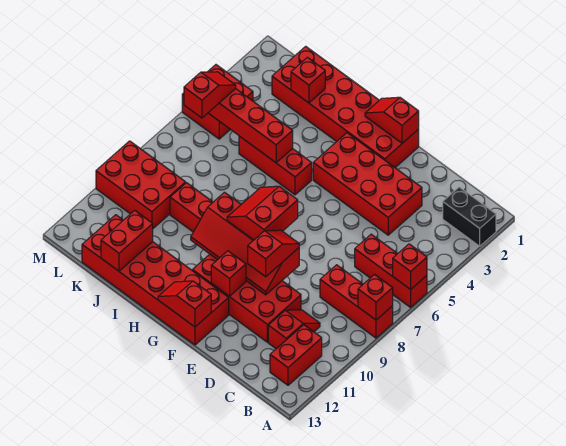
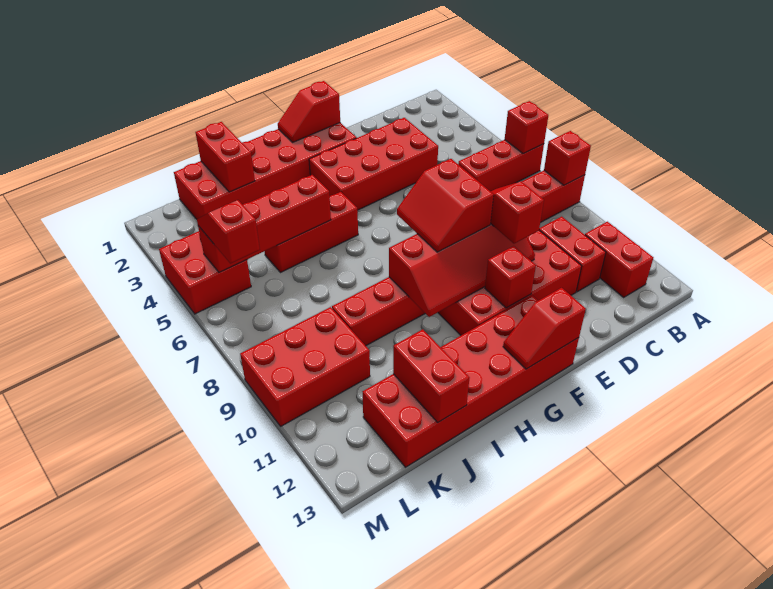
black brick A2:B2 level 1 -> none
red slope C10:C11 level 1 top 11 -> red brick C10:C11 level 1
red brick J2 level 2 -> red brick J1:J2 level 2

